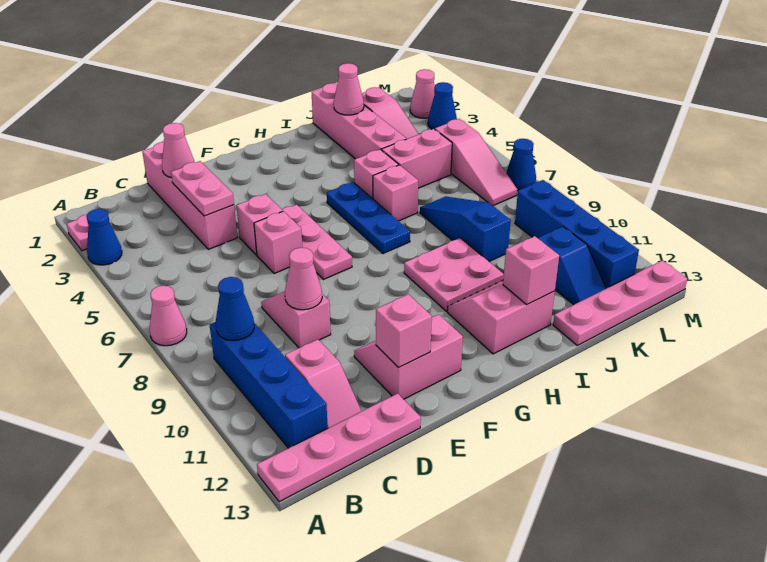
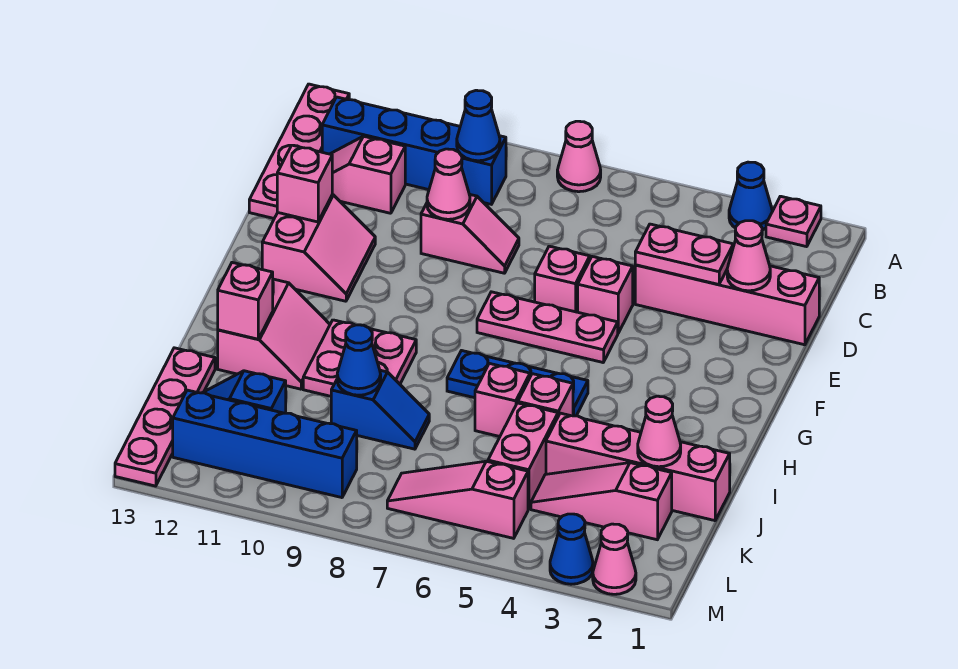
blue slope J7:J9 level 1 top 9 -> blue slope J8:J9 level 1 top 9
blue cone M7 level 1 -> blue cone J9 level 2

